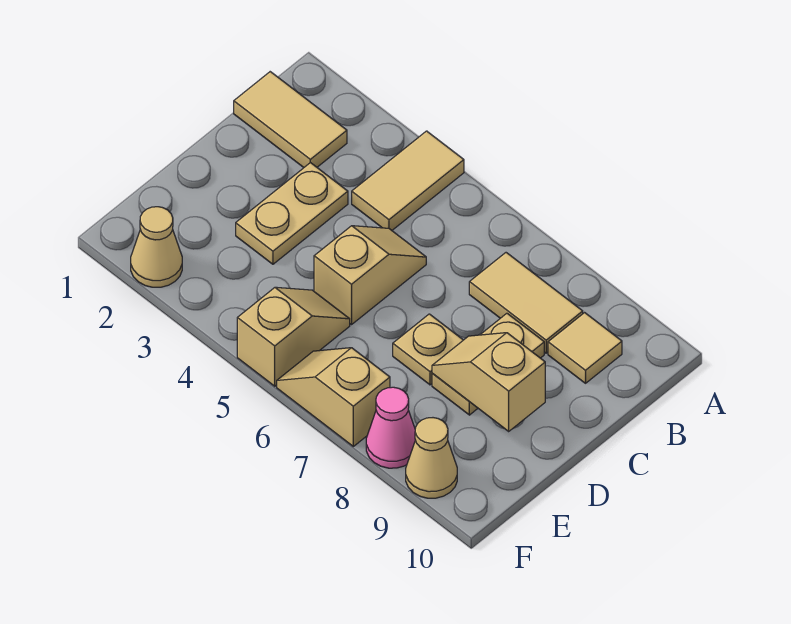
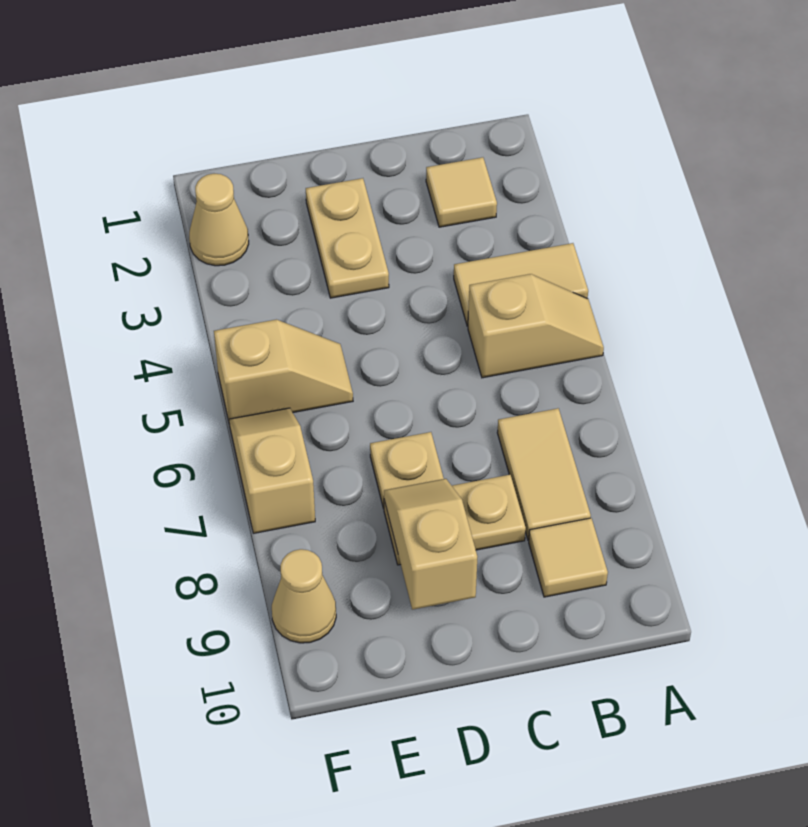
tan tile B1:B2 level 1 -> tan tile B2 level 1
tan plate C3:D3 level 1 -> tan plate D2:D3 level 1
tan slope C5:D5 level 1 top D -> tan slope A5:B5 level 1 top B
pink cone F8 level 1 -> none

